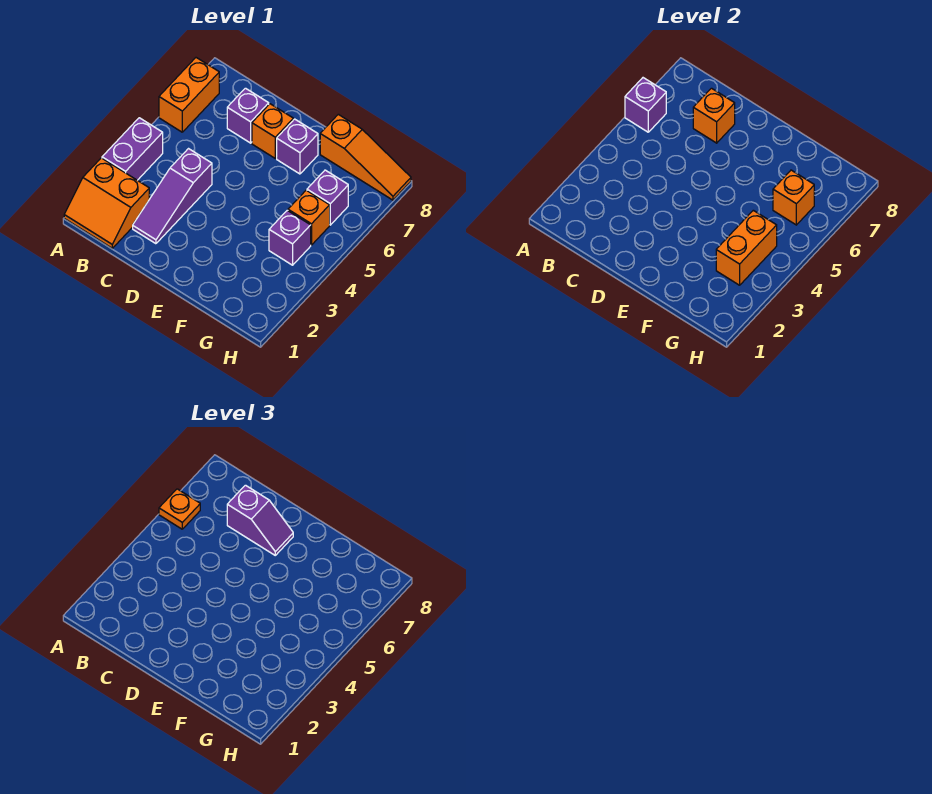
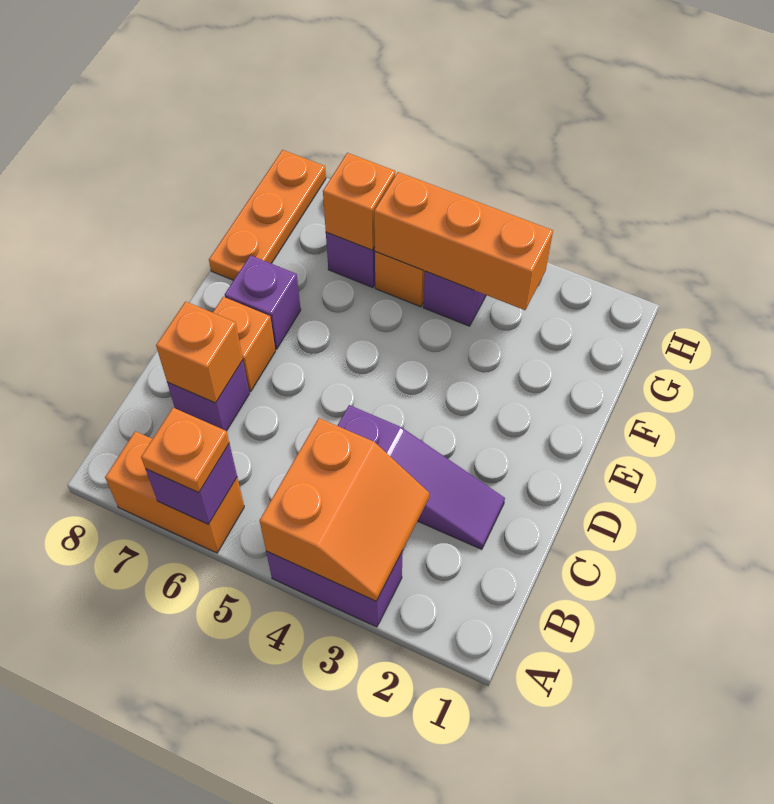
orange slope A1:B2 level 1 top 2 -> orange slope A3:B4 level 2 top 4
purple slope C7:D7 level 3 top C -> none
orange slope F8:H8 level 1 top F -> orange plate F8:H8 level 1
orange brick G3:G4 level 2 -> orange brick G3:G5 level 2

